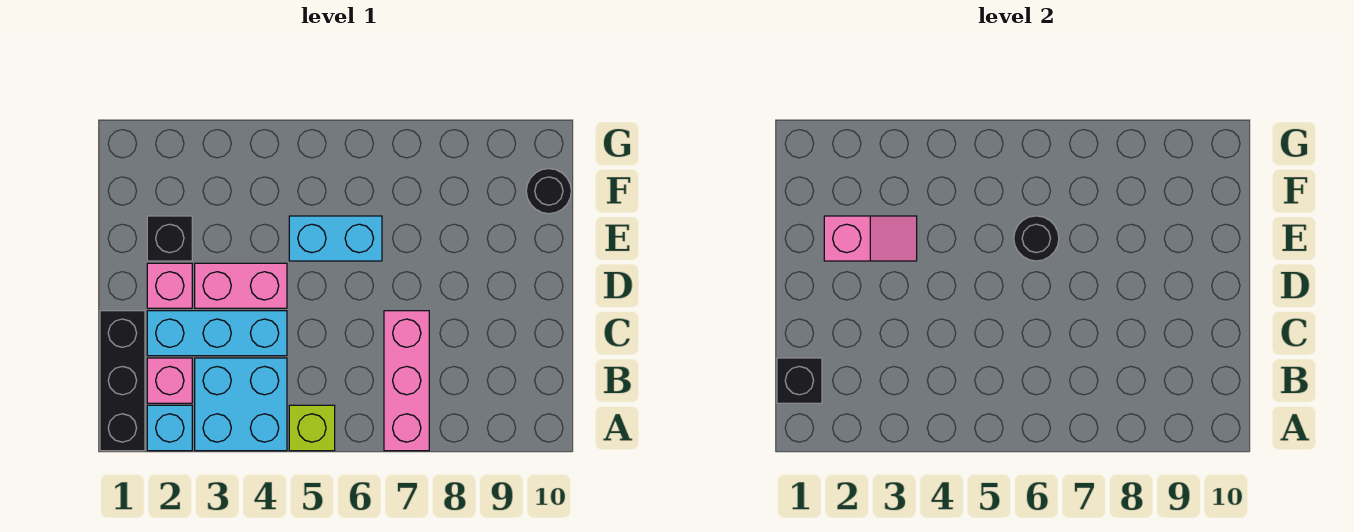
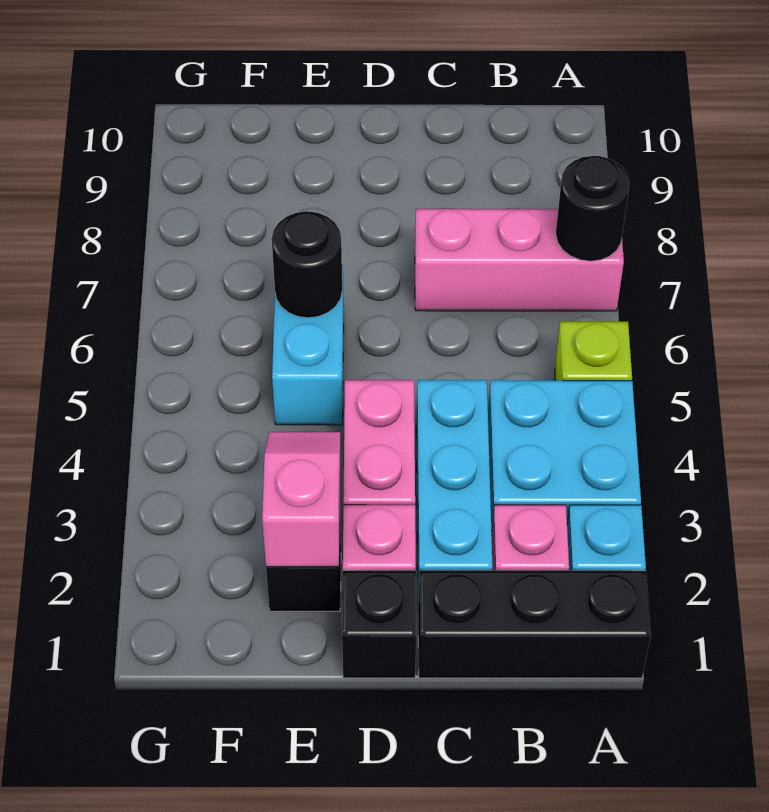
black brick B1 level 2 -> black brick D1 level 1
black round brick F10 level 1 -> black round brick A7 level 2

